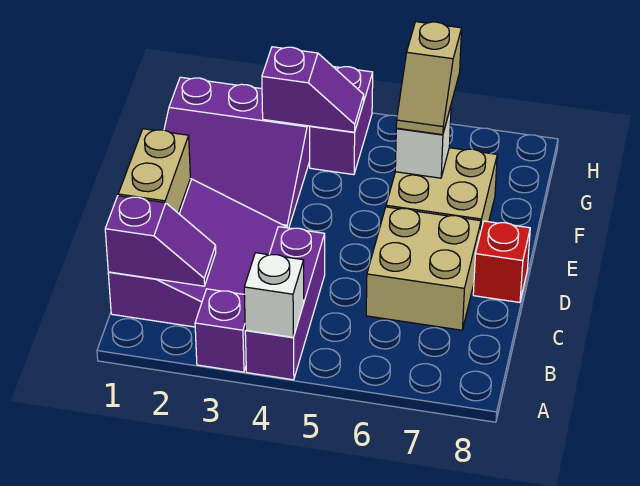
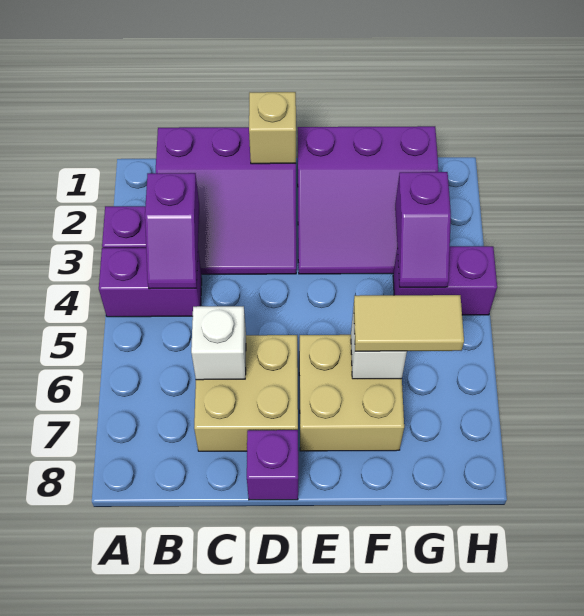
purple brick A4:C4 level 1 -> purple brick A4:B4 level 1
white brick A4 level 2 -> white brick C6 level 2
purple slope B1:B2 level 2 top 1 -> purple slope B3:B4 level 2 top 3
tan brick C1:D1 level 2 -> tan brick D1 level 2
red brick D8 level 1 -> purple brick D8 level 1
purple slope E1:G3 level 1 top G -> purple slope E1:G3 level 1 top 1
tan slope F6:G6 level 3 top G -> tan tile F6:G6 level 3

